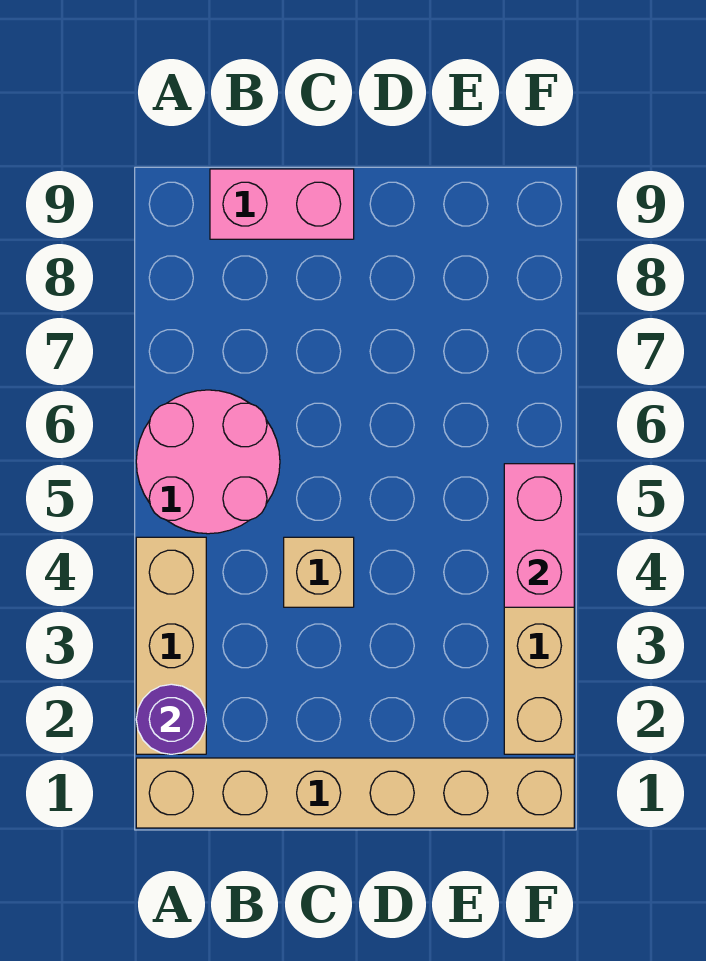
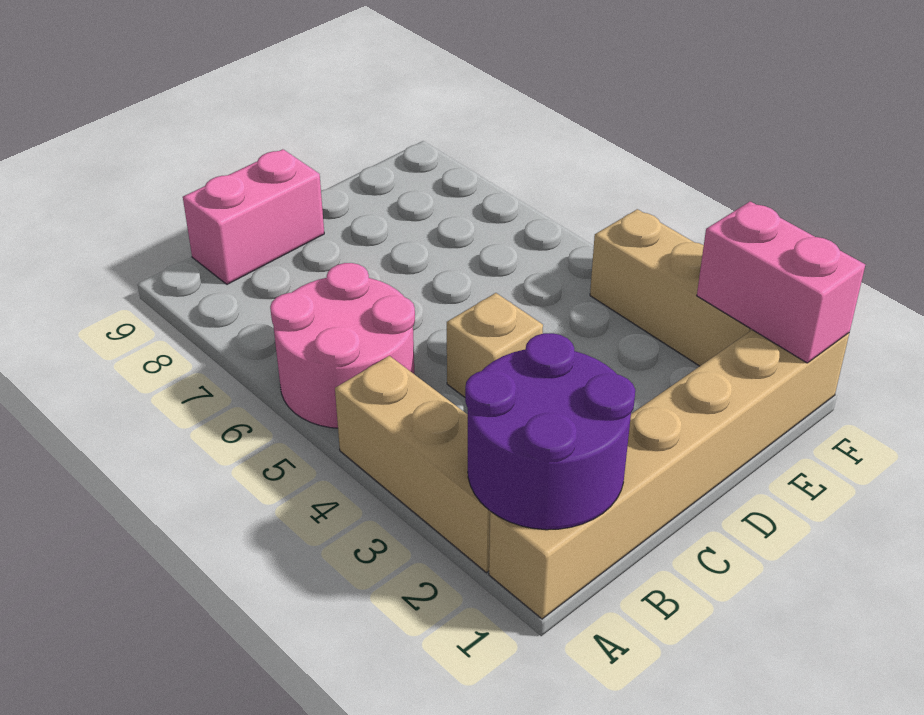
purple round brick A2 level 2 -> purple round brick A1:B2 level 2
pink brick F4:F5 level 2 -> pink brick F1:F2 level 2

